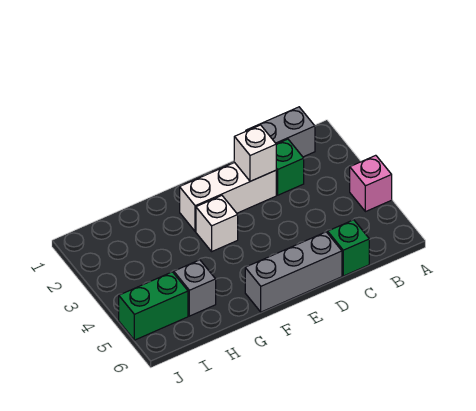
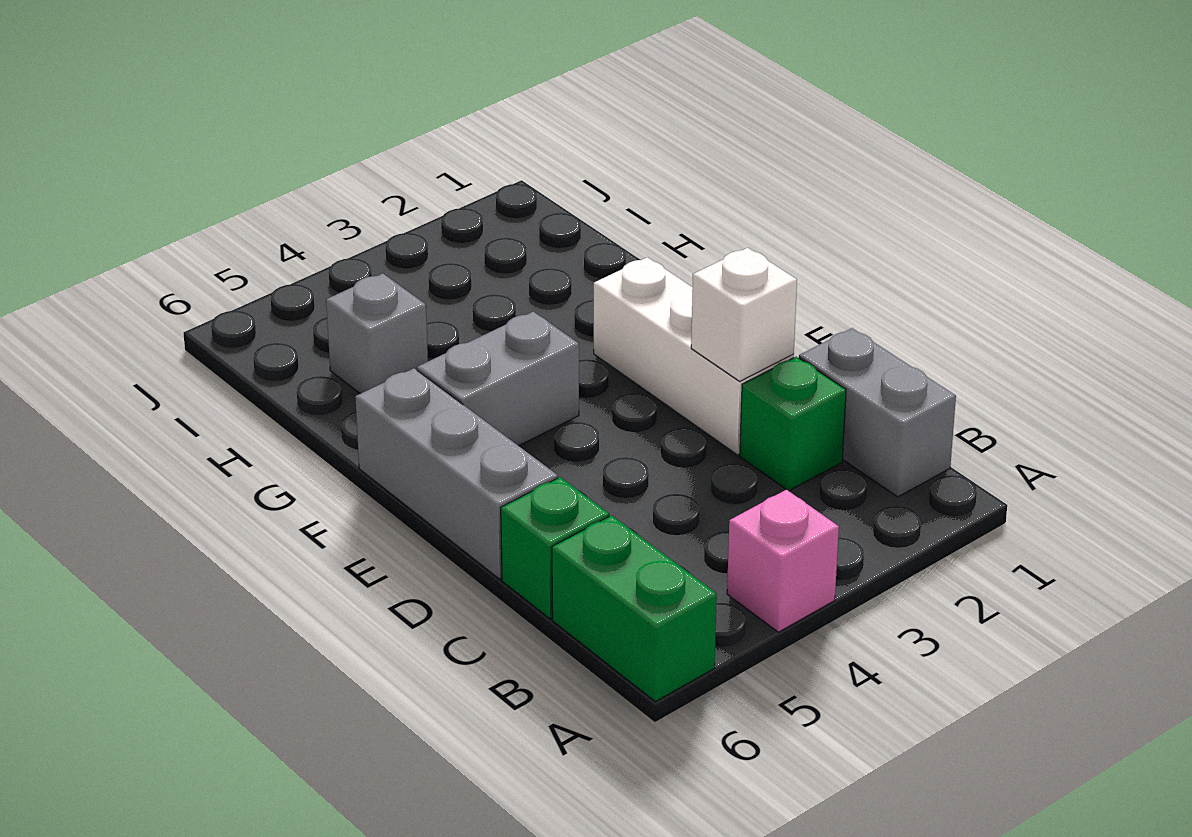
white brick F3 level 1 -> none
none -> grey brick F4:F5 level 1
green brick I5:J5 level 1 -> green brick A6:B6 level 1

